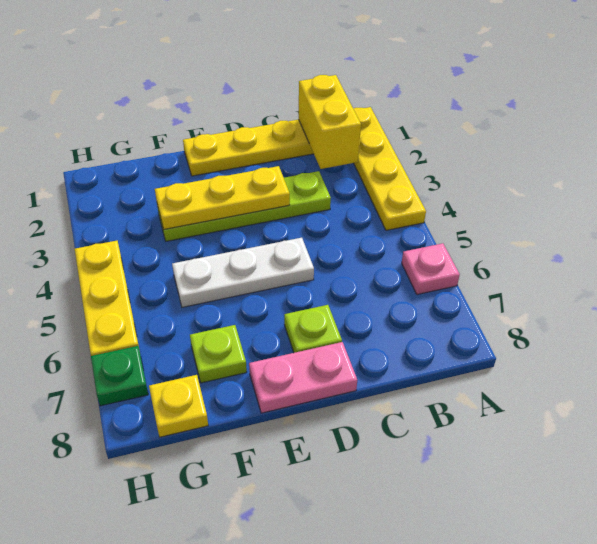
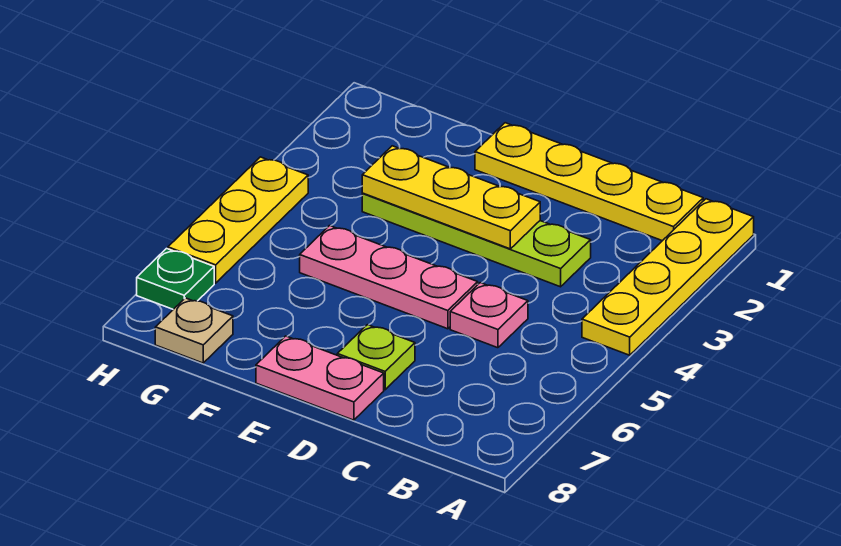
pink plate A6 level 1 -> pink plate C5 level 1
yellow brick B1:B2 level 2 -> none
white plate D5:F5 level 1 -> pink plate D5:F5 level 1
lime plate F7 level 1 -> none
yellow plate G8 level 1 -> tan plate G8 level 1

